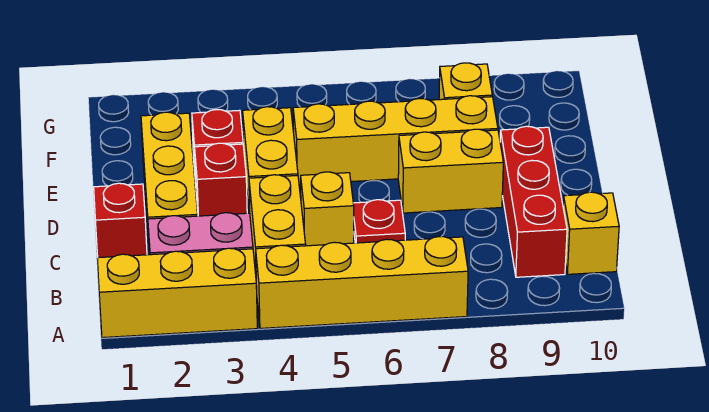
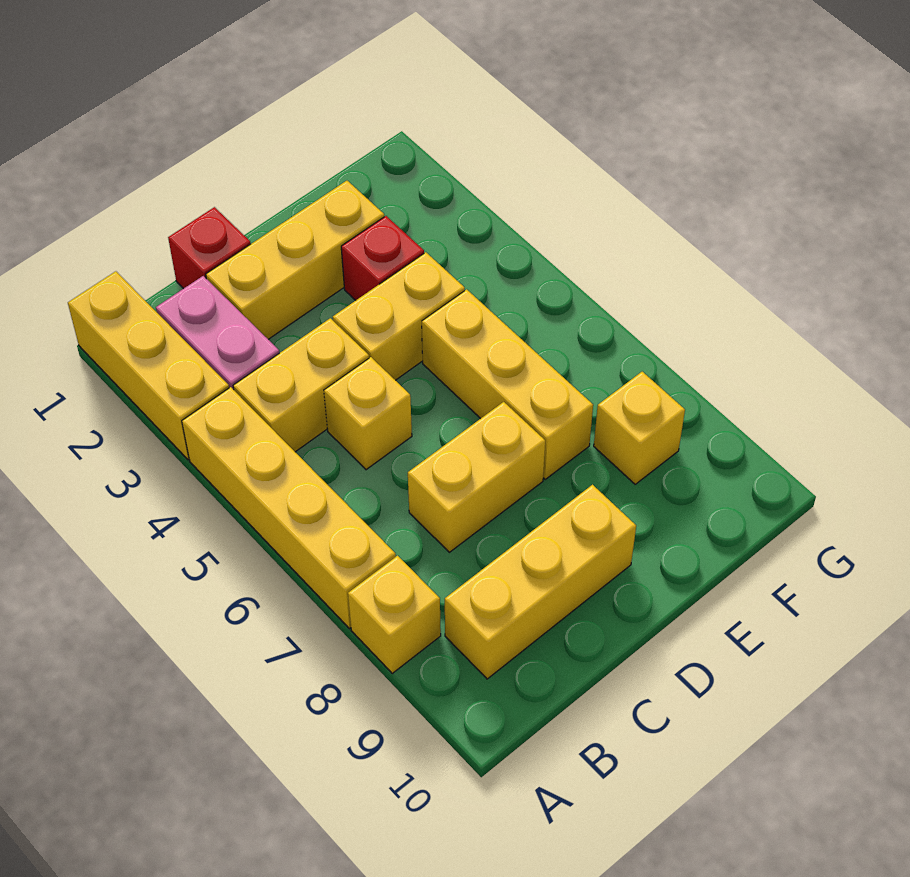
red brick B9:D9 level 1 -> yellow brick B9:D9 level 1
yellow brick B10 level 1 -> yellow brick A8 level 1
red plate C6 level 1 -> none
red brick D3 level 1 -> none
yellow brick D7:D8 level 1 -> yellow brick C7:D7 level 1
yellow brick E5:E8 level 1 -> yellow brick E5:E7 level 1

